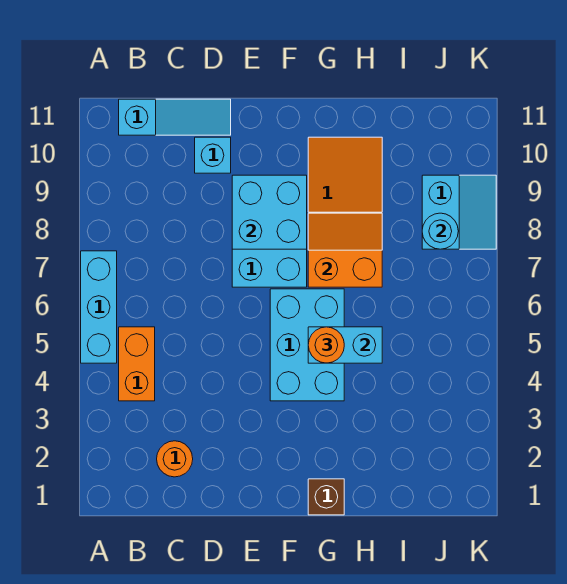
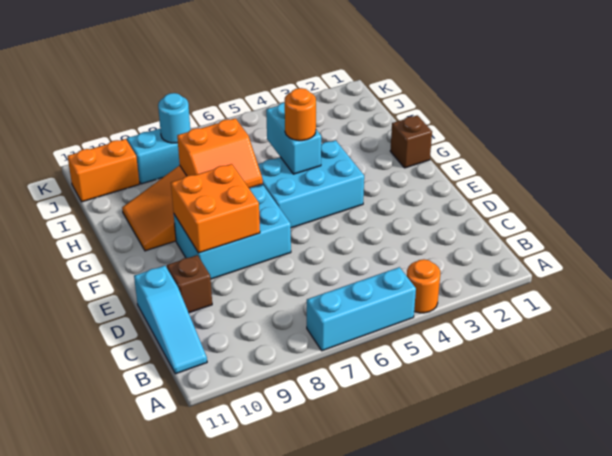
orange brick B4:B5 level 1 -> orange brick J10:J11 level 1
cyan slope B11:D11 level 1 top B -> cyan slope B11:D11 level 1 top D
orange round brick C2 level 1 -> orange round brick A4 level 1
cyan brick D10 level 1 -> brown brick D10 level 1
cyan brick E8:F9 level 2 -> orange brick E8:F9 level 2
orange slope G7:H8 level 2 top 7 -> orange slope G7:H8 level 2 top H

